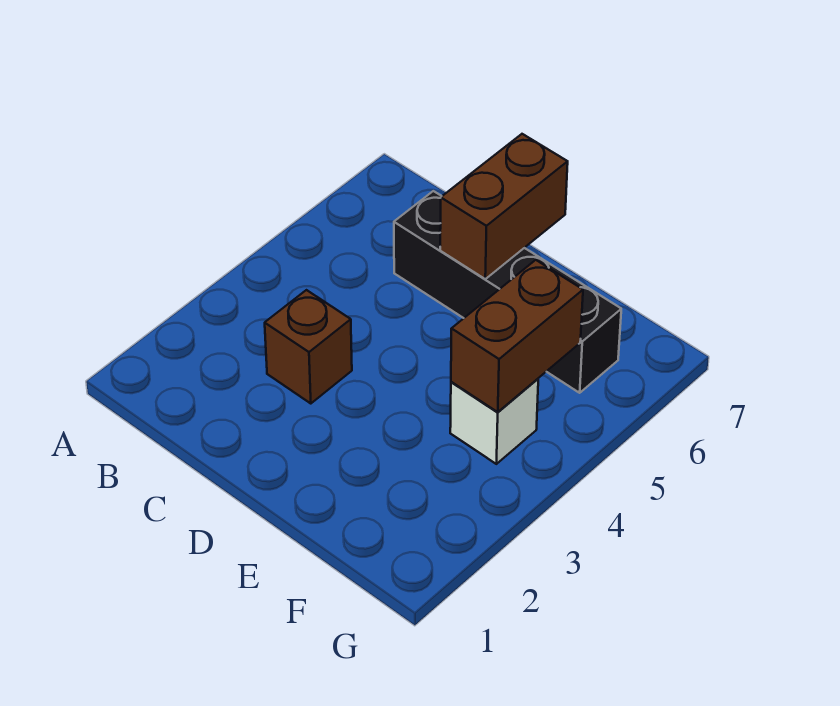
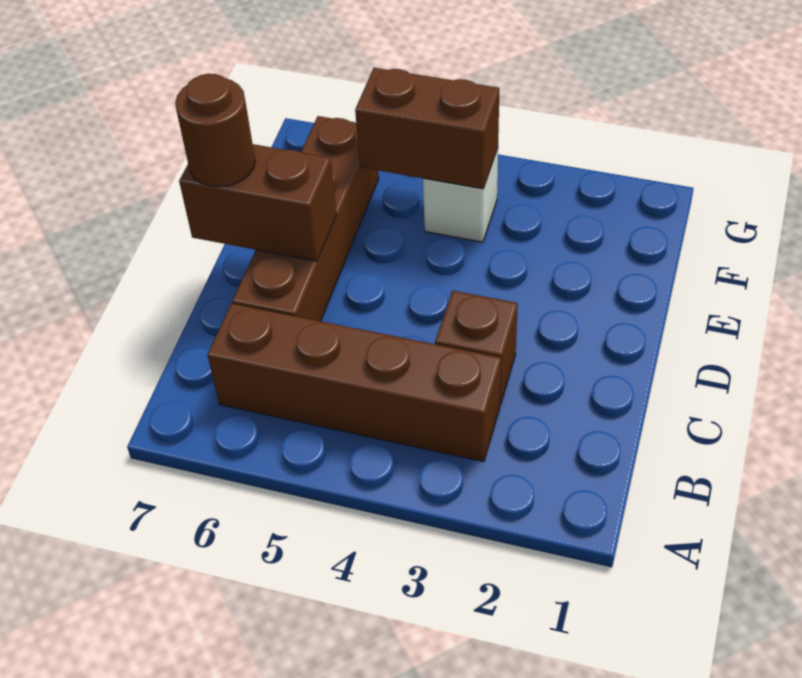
none -> brown brick B3:B6 level 1
black brick C6:F6 level 1 -> brown brick C6:F6 level 1
none -> brown round brick D7 level 3

